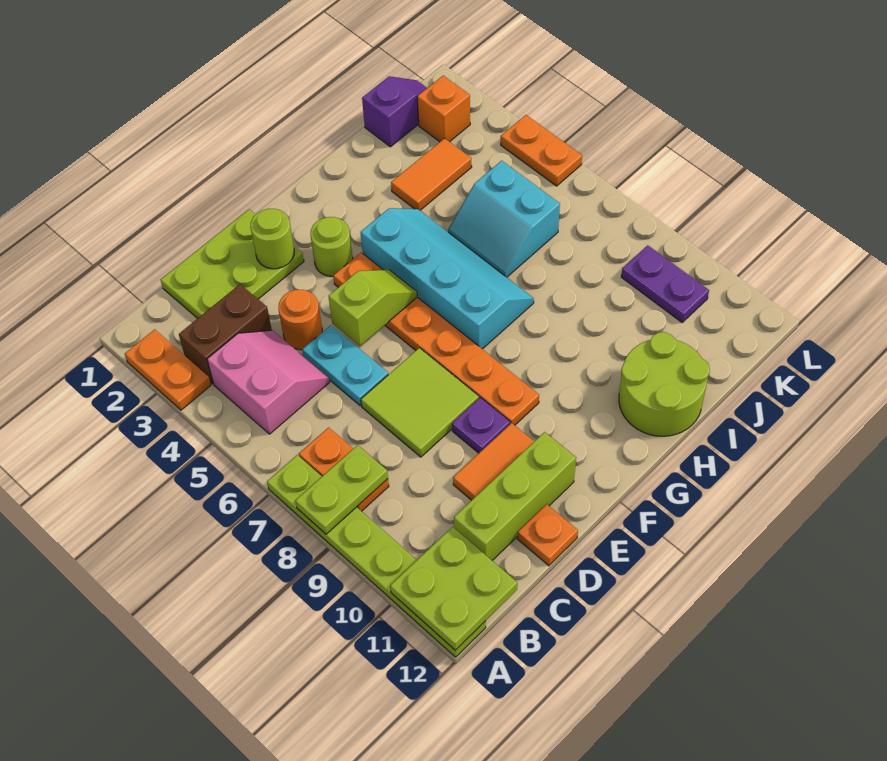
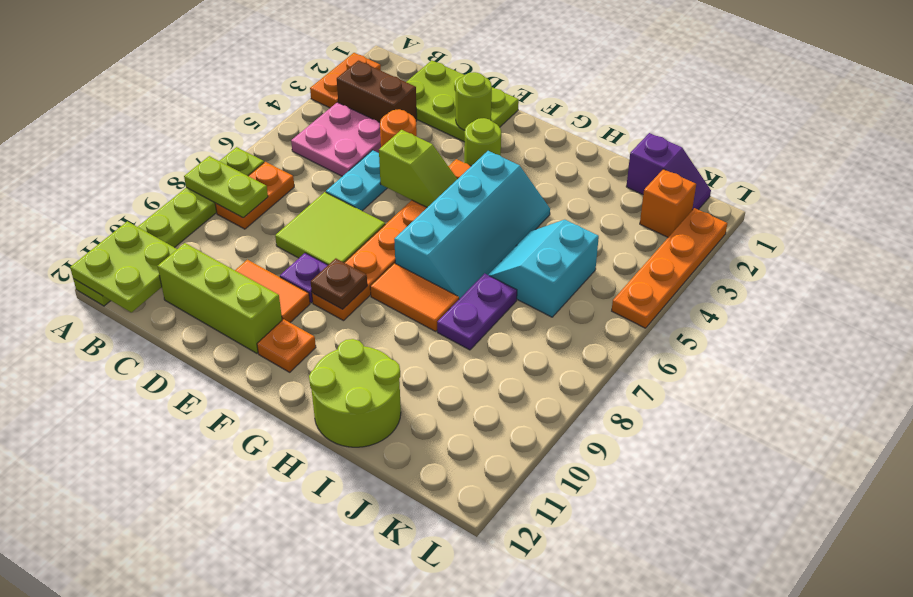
pink slope B4:C5 level 1 top B -> pink plate B4:C5 level 1
orange plate D12 level 1 -> orange plate F11 level 1
none -> brown plate F9 level 2
orange tile I3:J3 level 1 -> orange tile G8:H8 level 1
purple plate K9:K10 level 1 -> purple plate I7:I8 level 1
orange plate L4:L5 level 1 -> orange plate L2:L5 level 1

